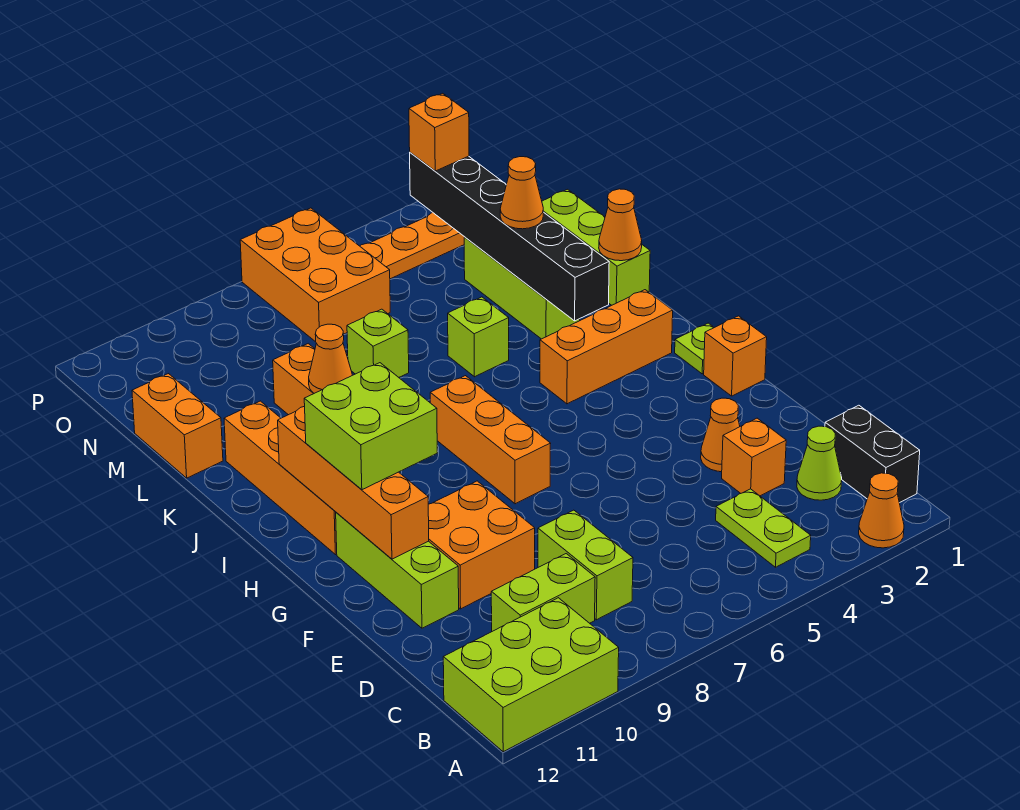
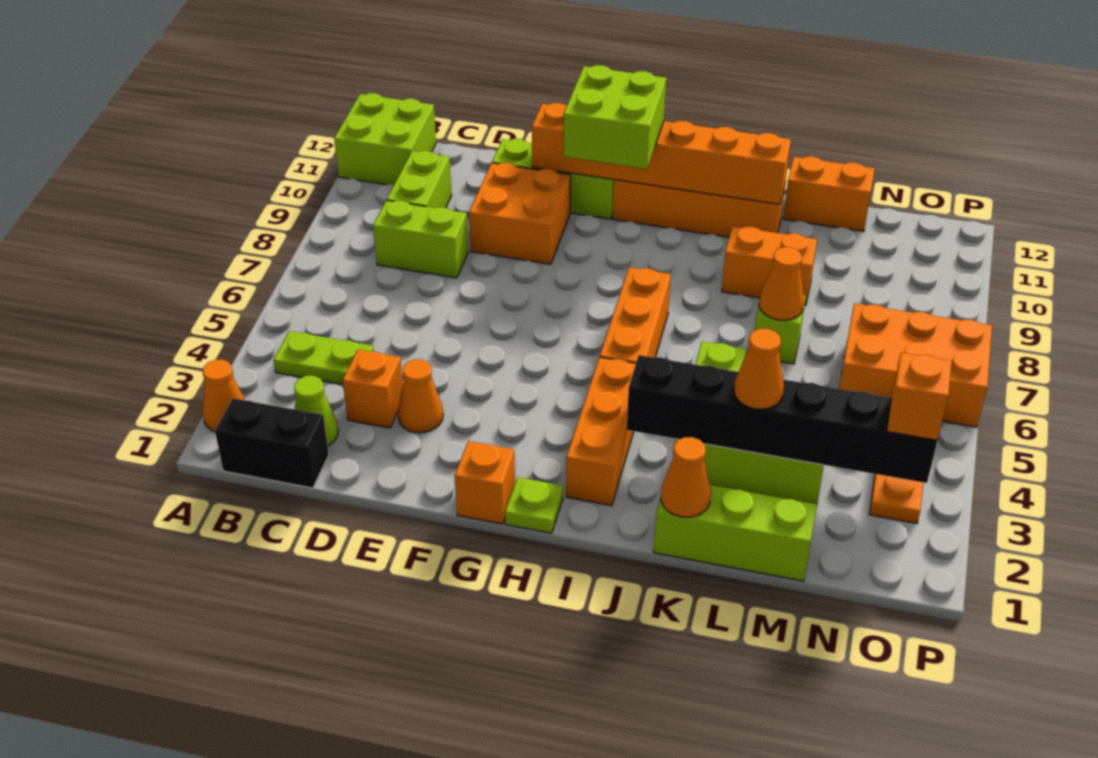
lime brick A10:B12 level 1 -> lime brick A11:B12 level 1
orange brick F11:I11 level 2 -> orange brick F11:K11 level 2
orange brick G7:I7 level 1 -> orange brick I5:I7 level 1
orange cone K9 level 2 -> orange cone L7 level 2

